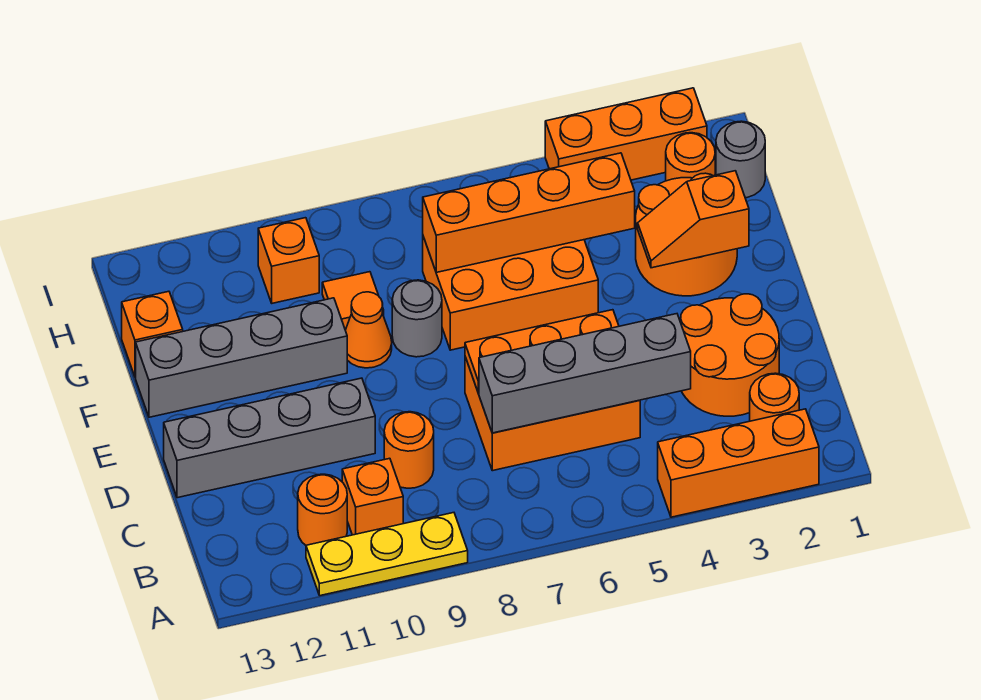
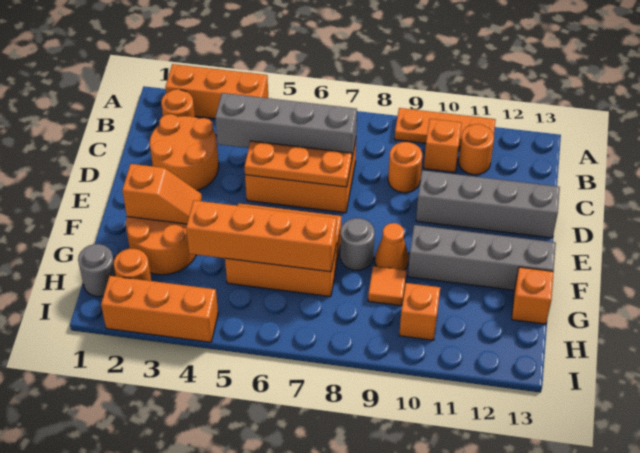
yellow plate A9:A11 level 1 -> orange plate A9:A11 level 1

